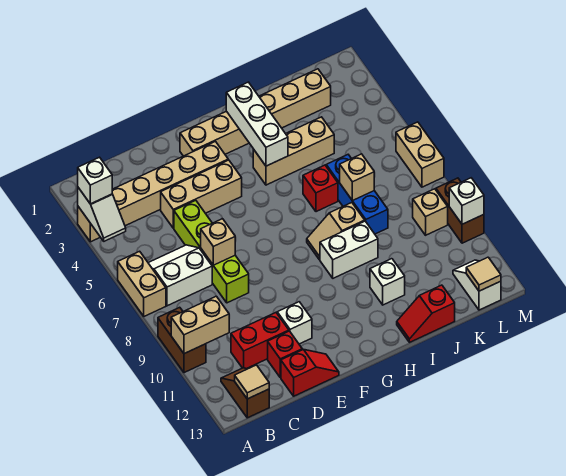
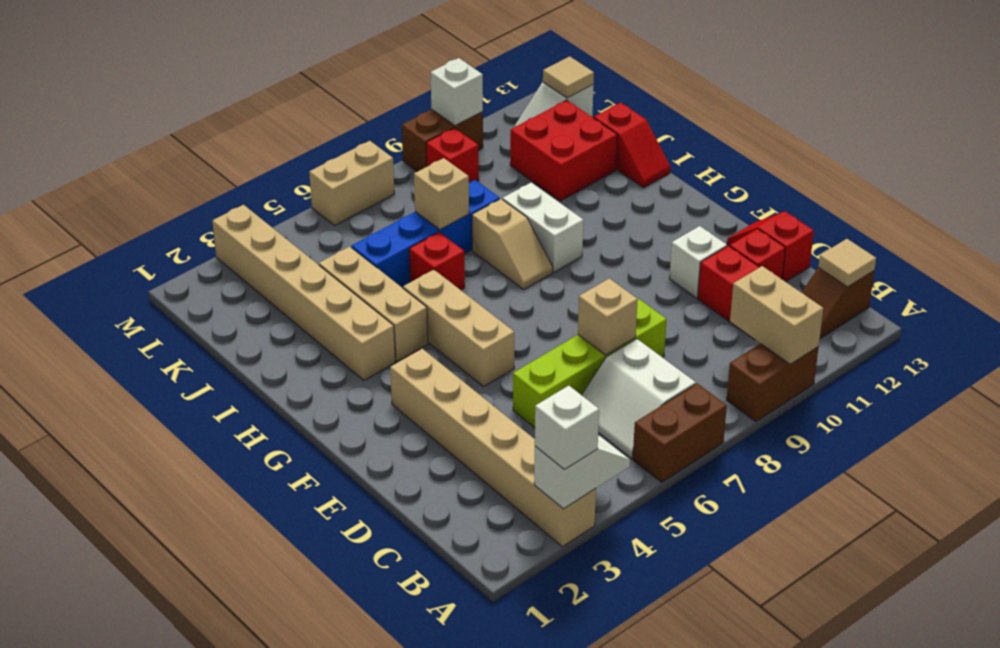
tan brick A6:A7 level 1 -> brown brick A6:A7 level 1
tan brick D4:F4 level 1 -> tan brick F5:H5 level 1
tan brick F2:K2 level 1 -> tan brick H3:M3 level 1
white brick H2:H4 level 2 -> none
white brick I11 level 1 -> none
blue brick J6:J8 level 1 -> blue brick J5:J8 level 1
none -> red brick J11:K12 level 1
tan brick L9 level 1 -> red brick L9 level 1

